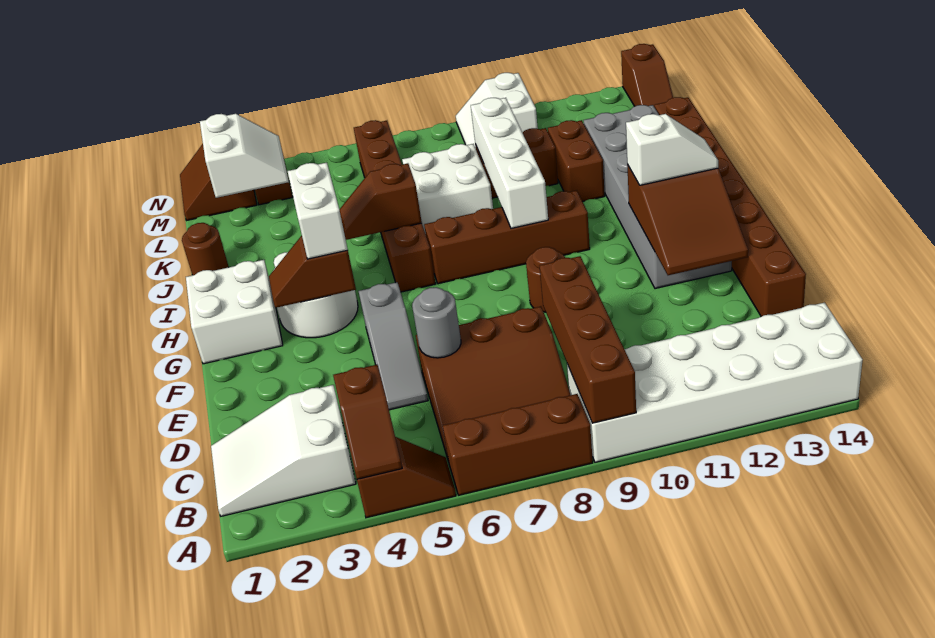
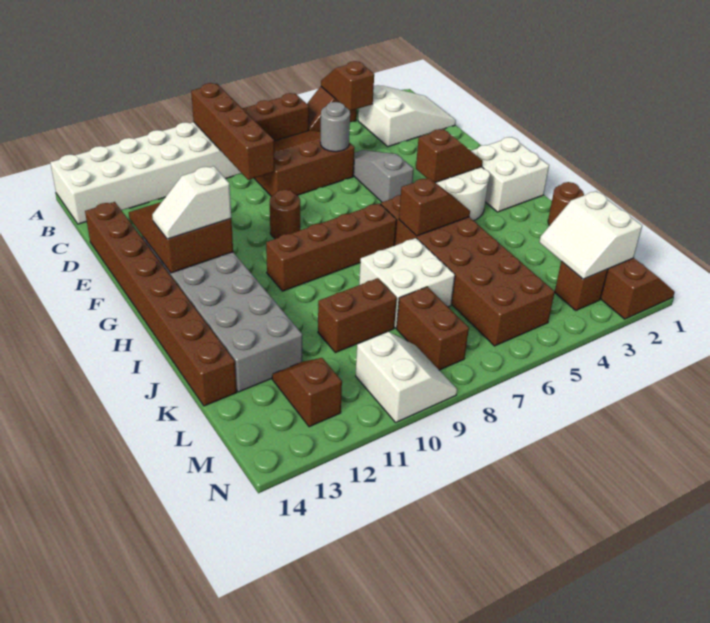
white brick G4:H4 level 3 -> none
brown brick H6:M6 level 1 -> brown brick H5:M6 level 1
white brick H9:K9 level 2 -> none
brown brick J11:K11 level 1 -> brown brick L8:M8 level 1
brown slope M14:N14 level 1 top N -> brown slope L12:M12 level 1 top M

